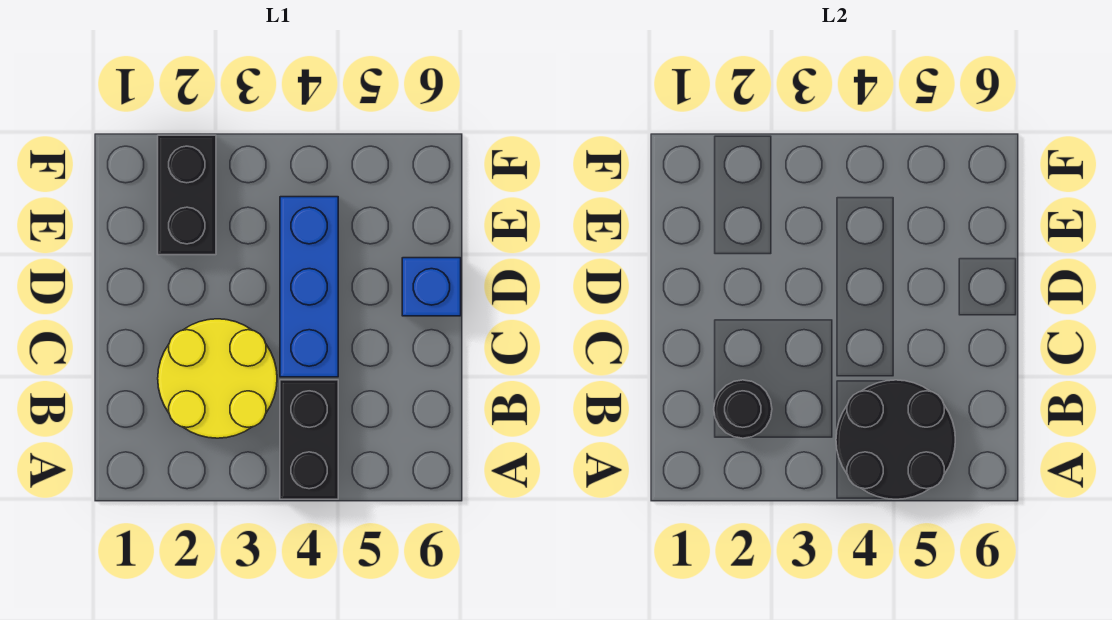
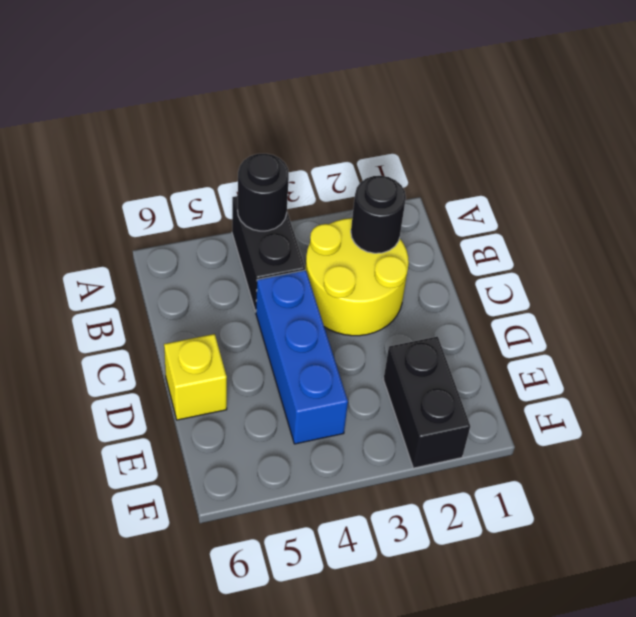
black round brick A4:B5 level 2 -> black round brick A4 level 2
blue brick D6 level 1 -> yellow brick D6 level 1

